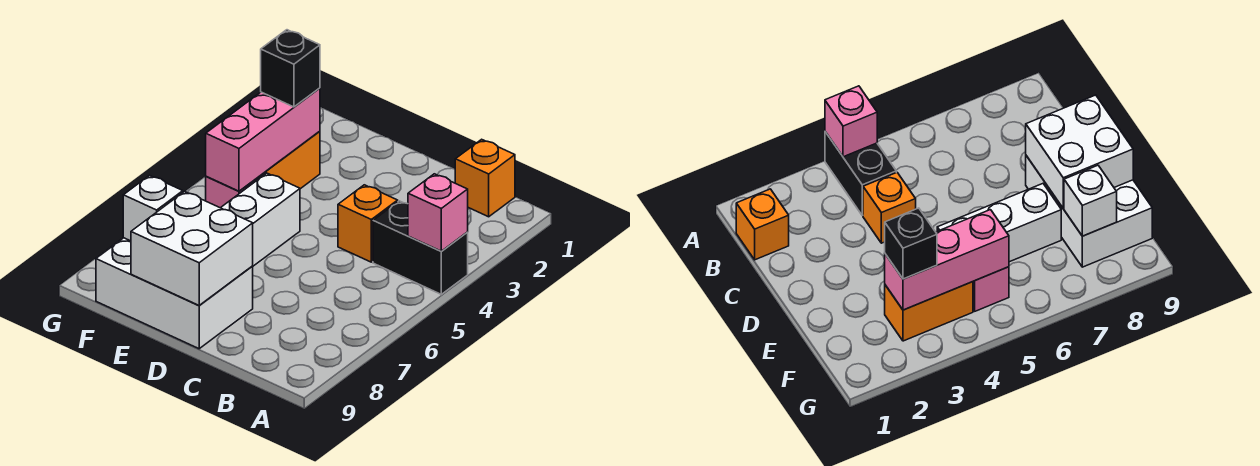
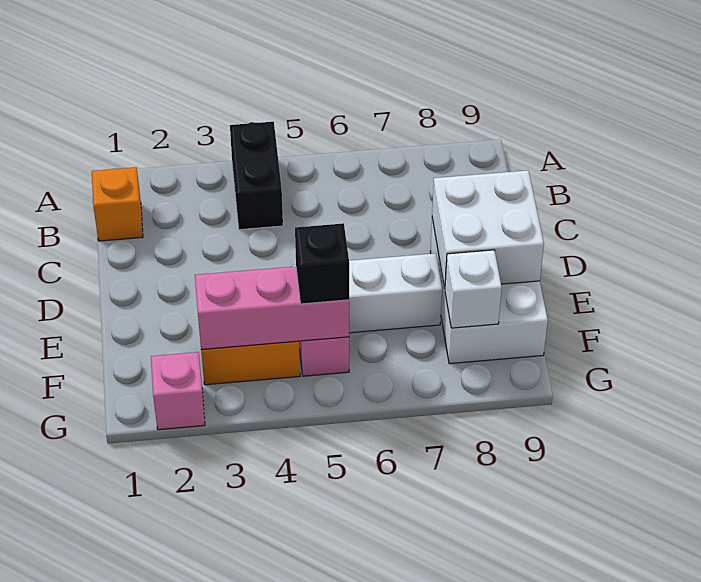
pink brick A4 level 2 -> pink brick G2 level 1
orange brick C4 level 1 -> none
black brick F3 level 3 -> black brick F5 level 3

